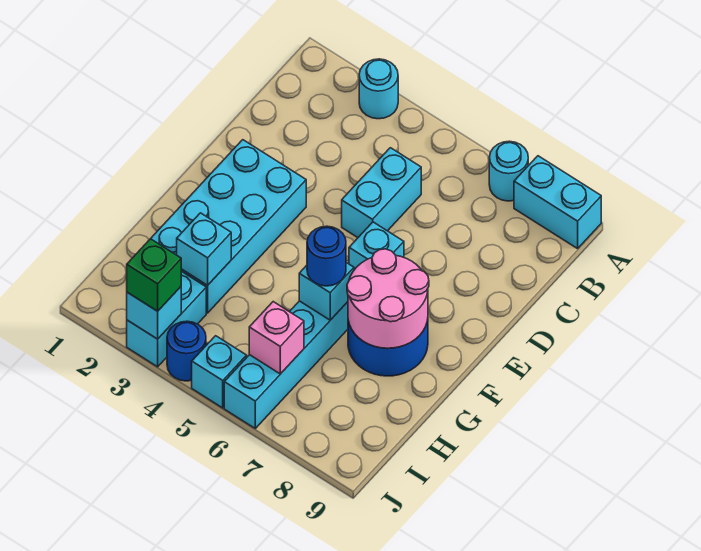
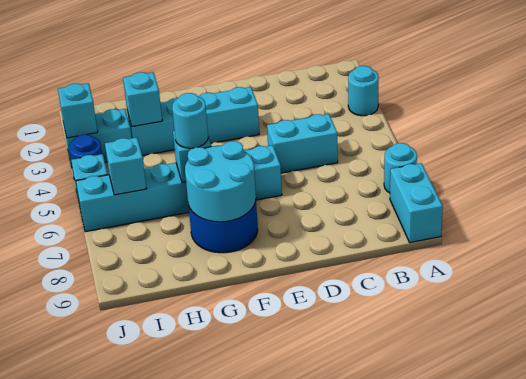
cyan brick E2:H3 level 1 -> cyan brick E3:H3 level 1
pink round brick F7:G8 level 2 -> cyan round brick F7:G8 level 2
blue round brick G6 level 3 -> cyan round brick G6 level 3
pink brick I6 level 2 -> cyan brick I6 level 2
green brick J3 level 3 -> none

